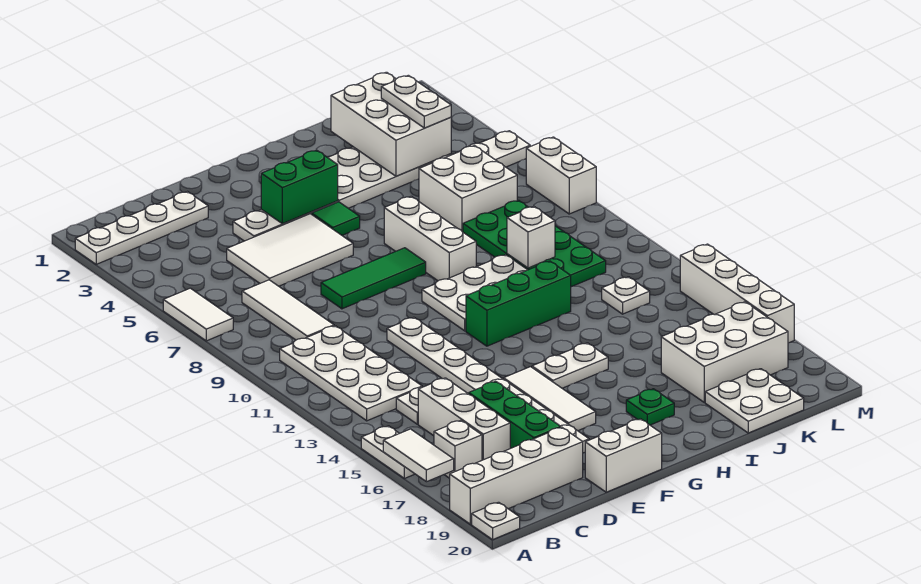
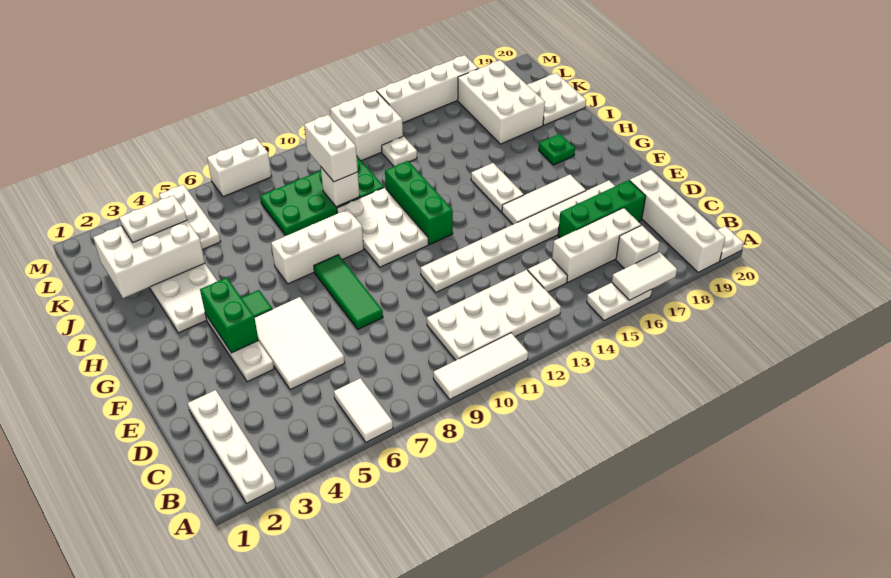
white tile A6:A7 level 1 -> white tile A6:B6 level 1
white tile C7:C9 level 1 -> white tile A9:A11 level 1
white brick E20:F20 level 1 -> white brick J10:K10 level 3
white brick J6:K7 level 1 -> white brick L12:M13 level 1

